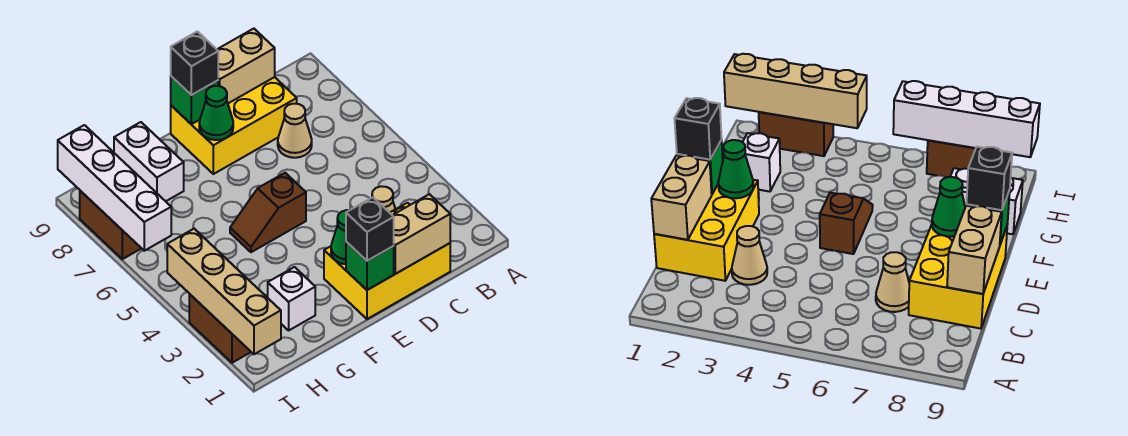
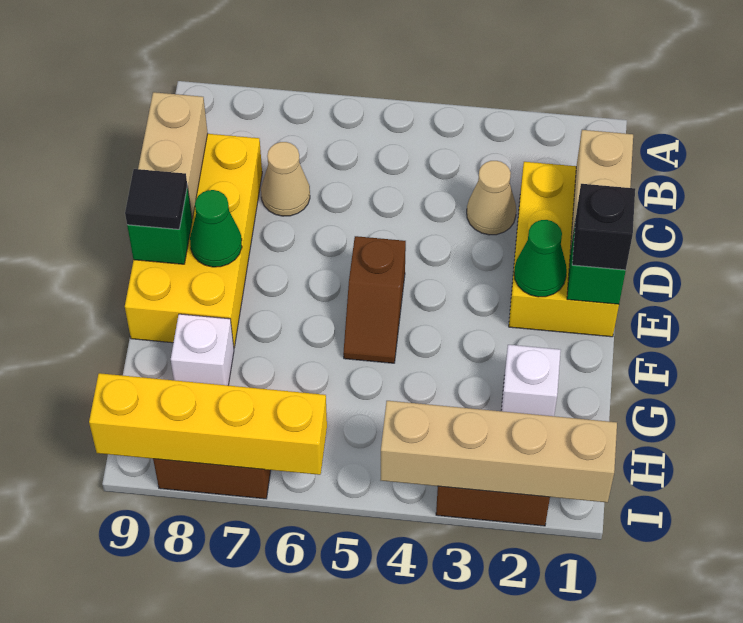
yellow brick C8:E9 level 1 -> yellow brick C8:F9 level 1
black brick E9 level 3 -> black tile E9 level 3
white brick G8:G9 level 1 -> white brick G8 level 1
white brick I6:I9 level 2 -> yellow brick I6:I9 level 2

